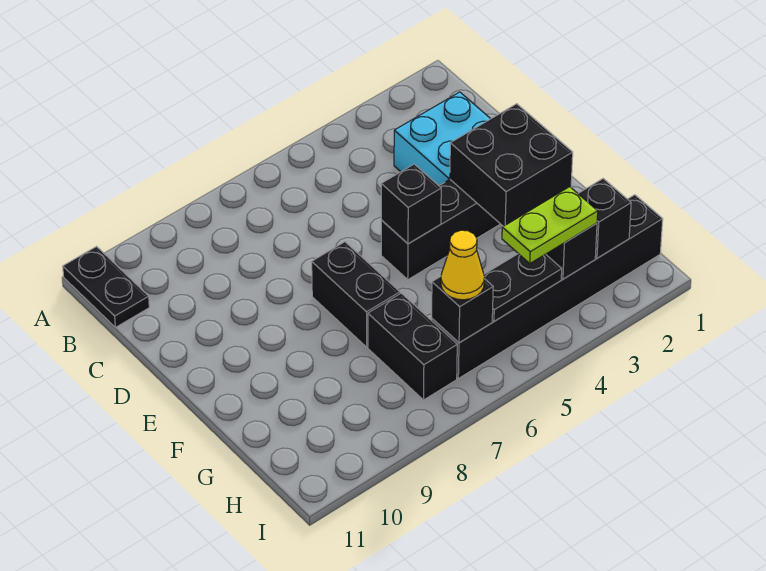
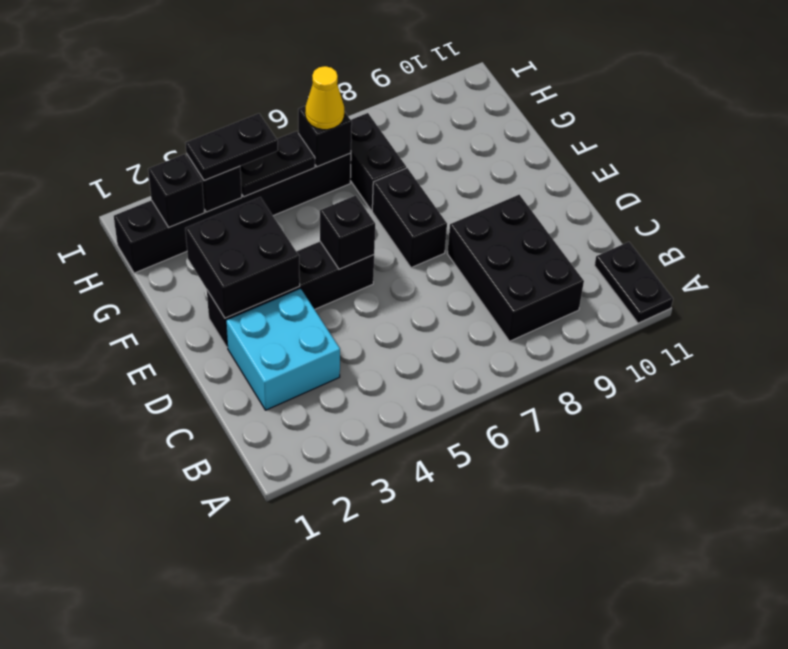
none -> black brick B8:D9 level 1
lime plate H3:H4 level 3 -> black plate H3:H4 level 3

